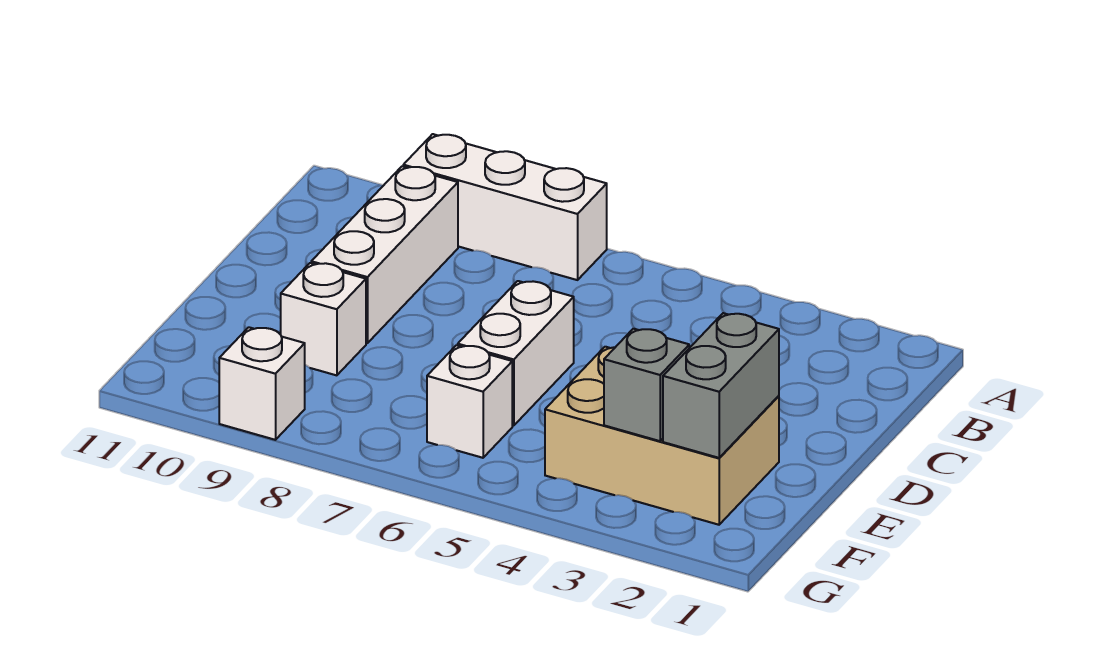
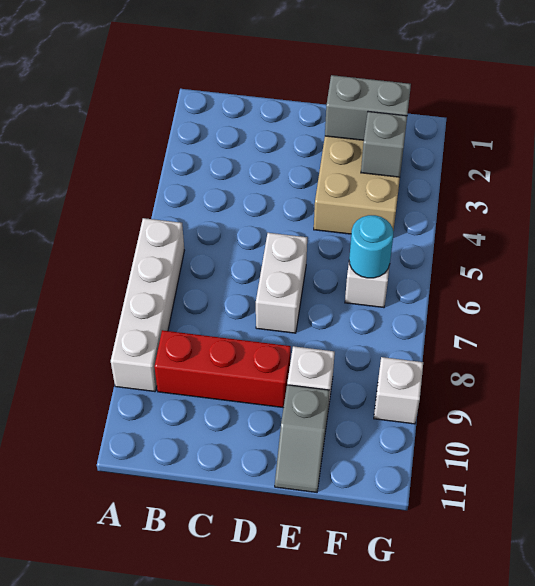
white brick A7:A9 level 1 -> white brick A6:A9 level 1
white brick B9:D9 level 1 -> red brick B9:D9 level 1
white brick D6:E6 level 1 -> white brick D6:D7 level 1
none -> grey slope E10:E11 level 1 top 10
none -> cyan round brick F6 level 2

